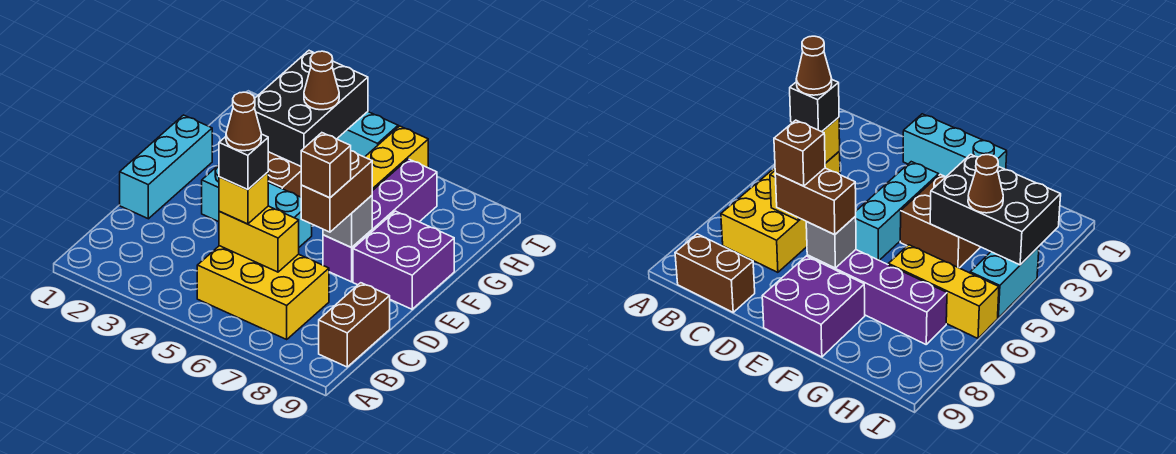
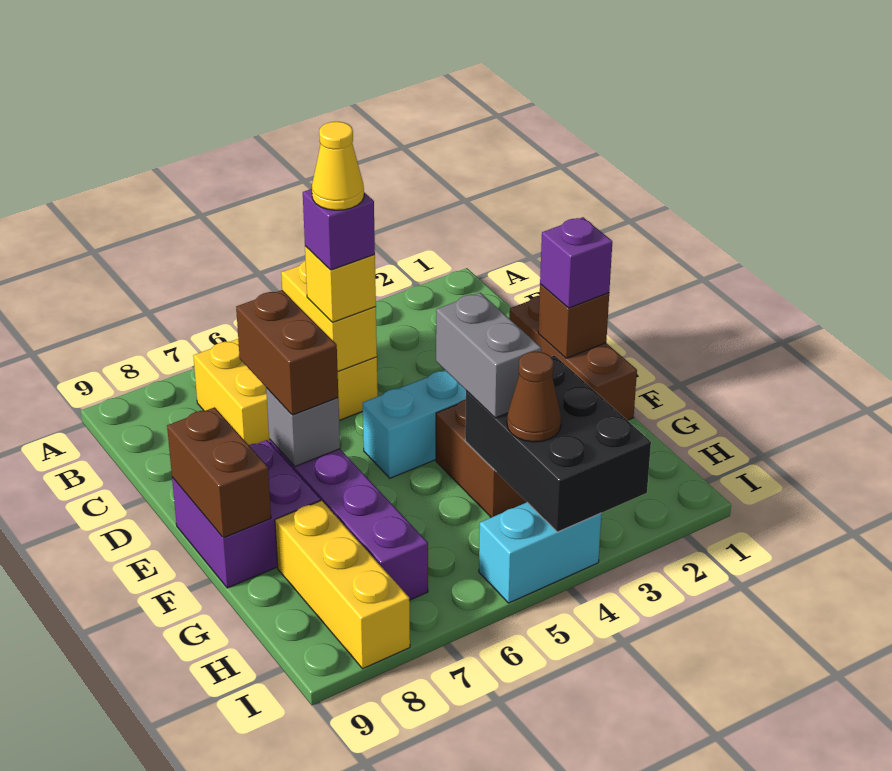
brown brick B9:C9 level 1 -> brown brick E9:F9 level 2
yellow brick C5:C6 level 2 -> yellow brick B5:C5 level 2
black brick C5 level 4 -> purple brick C5 level 4
brown cone C5 level 5 -> yellow cone C5 level 5
cyan brick D1:F1 level 1 -> brown brick D1:F1 level 1
brown brick D7 level 4 -> brown brick E1 level 2
none -> purple brick E1 level 3
none -> grey brick F4:G4 level 3
yellow brick G6:I6 level 1 -> yellow brick G8:I8 level 1

